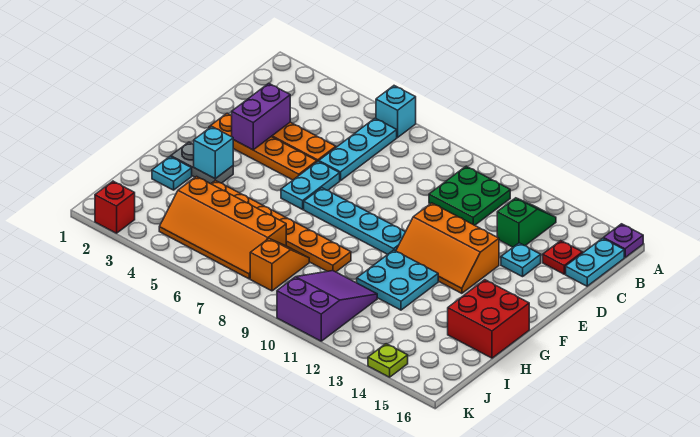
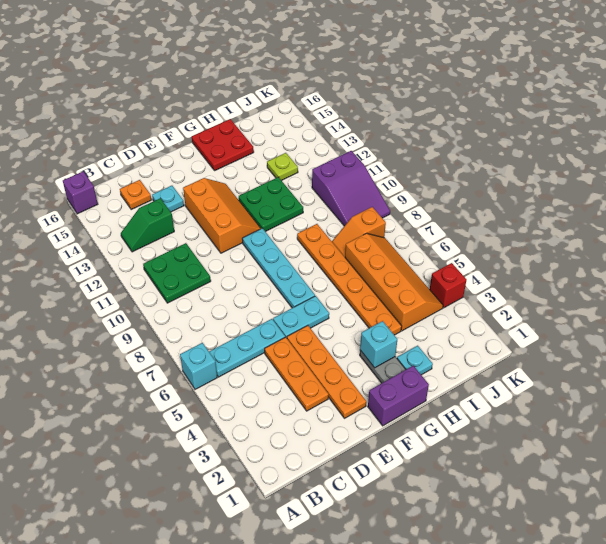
purple plate A16 level 1 -> purple brick A16 level 1
cyan plate B16:C16 level 1 -> none
red plate C15 level 1 -> orange plate C15 level 1
purple brick D3:E3 level 2 -> purple brick F1:G1 level 1
cyan plate G11:H12 level 1 -> green plate G11:H12 level 1
red brick G15:H16 level 1 -> red plate G15:H16 level 1
purple slope I10:K11 level 1 top K -> purple slope J9:K11 level 1 top 11
red brick K2 level 1 -> red brick K4 level 1
lime plate K14 level 1 -> lime plate I13 level 1

